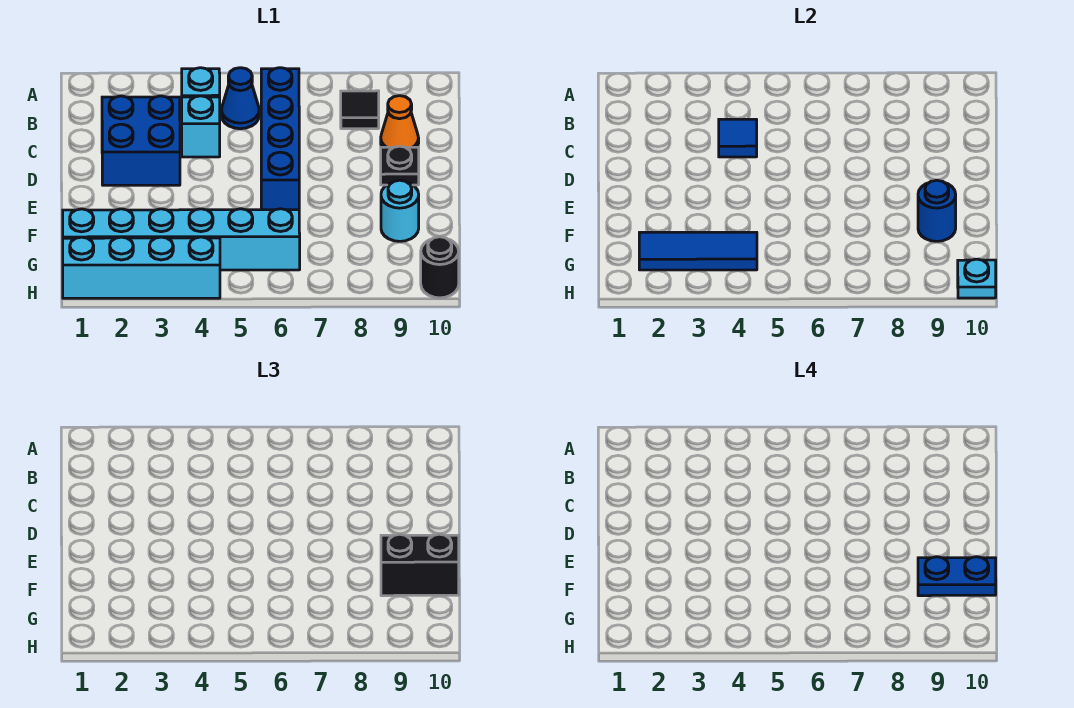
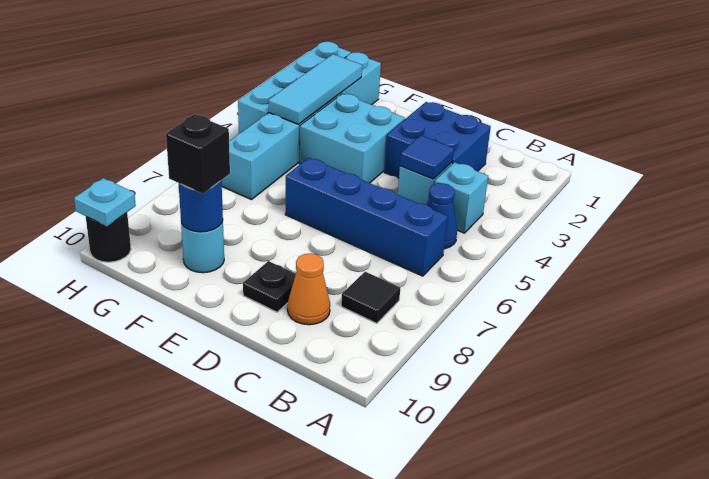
none -> cyan brick E3:F4 level 1
black brick F9:F10 level 3 -> black brick F9 level 3
blue plate F9:F10 level 4 -> none
blue tile G2:G4 level 2 -> cyan tile G2:G4 level 2

